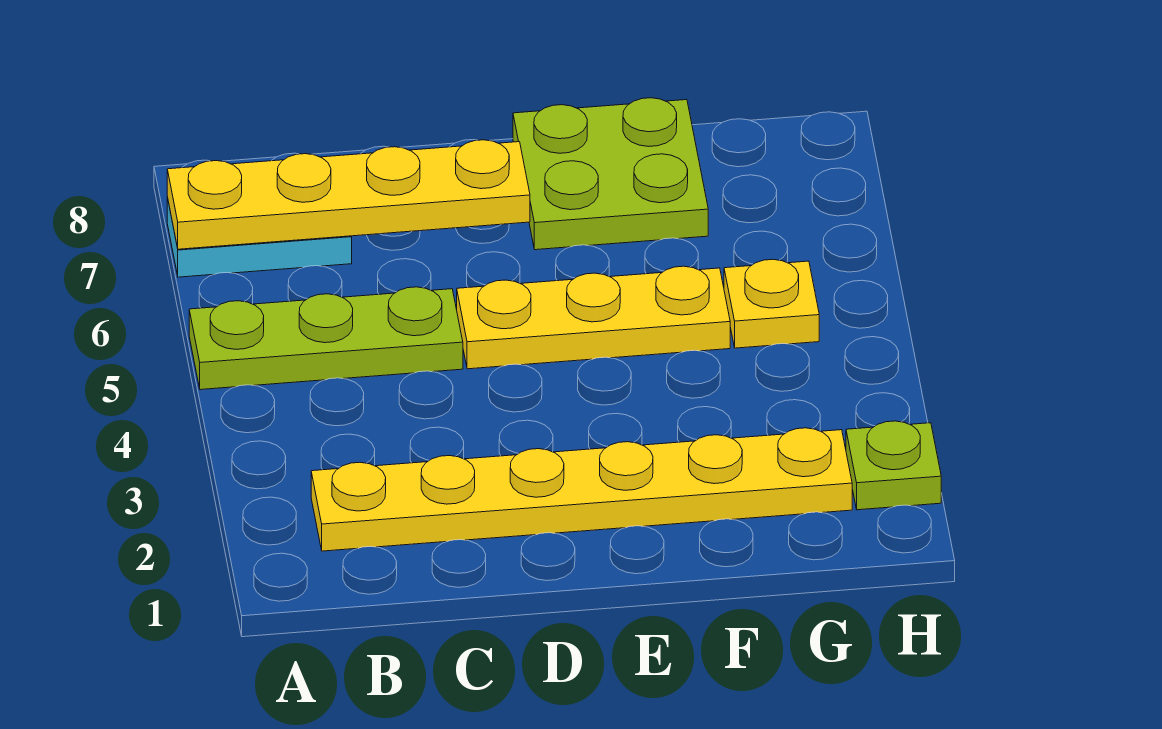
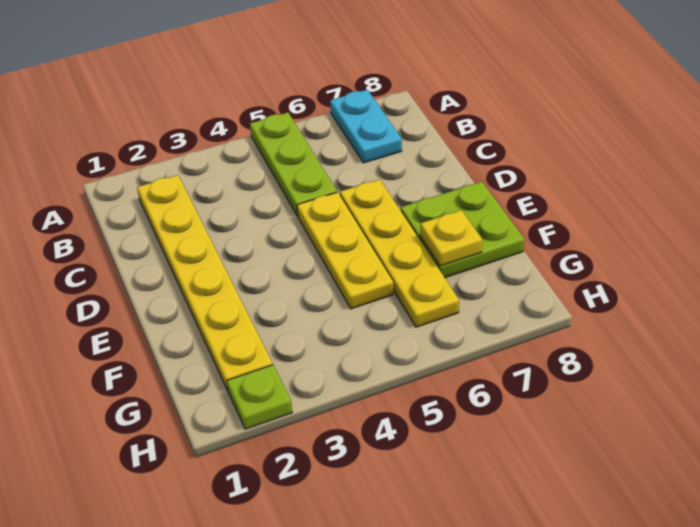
yellow plate A7:D7 level 2 -> yellow plate D6:G6 level 1
yellow plate G5 level 1 -> yellow plate F7 level 2

